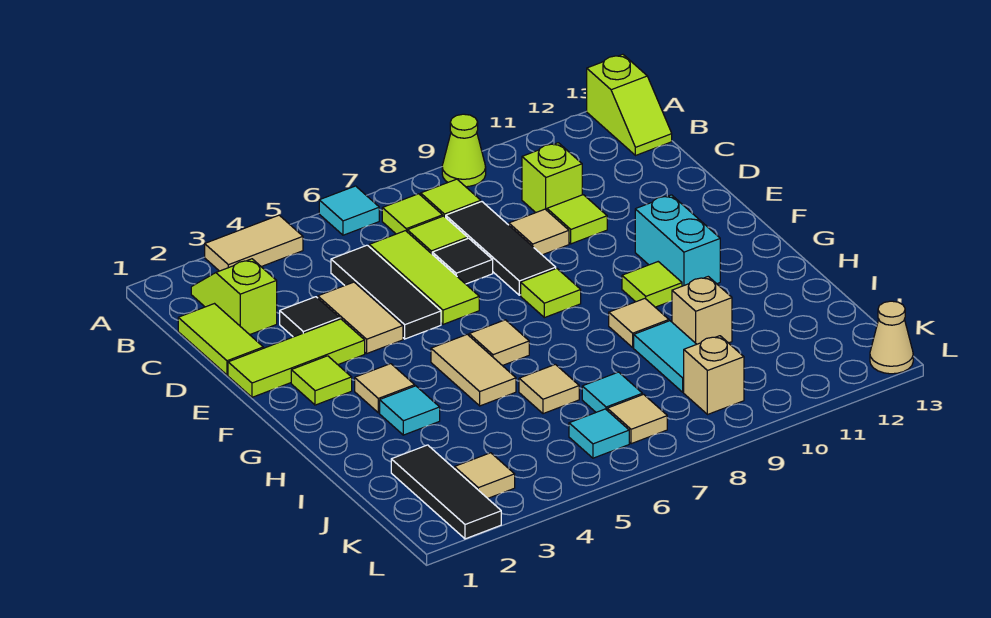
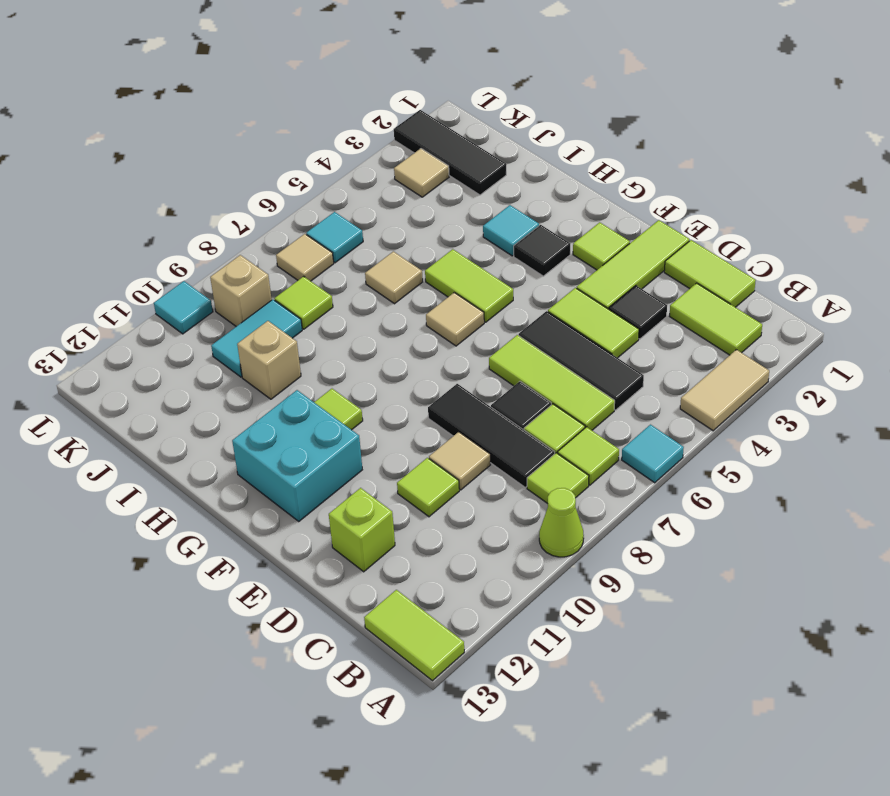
lime slope A13:B13 level 1 top A -> lime tile A13:B13 level 1
lime slope B2:C2 level 1 top C -> lime tile B2:C2 level 1
lime brick C10 level 1 -> lime brick D12 level 1
tan tile D4:E4 level 1 -> lime tile D4:E4 level 1
lime tile F8 level 1 -> lime tile J8 level 1
cyan brick F11:G11 level 1 -> cyan brick F11:G12 level 1
tan tile G3 level 1 -> black tile G3 level 1
tan tile G5:H5 level 1 -> lime tile G5:H5 level 1
tan tile H9 level 1 -> none
cyan tile I9:J9 level 1 -> cyan tile J9:J10 level 1
cyan tile J7 level 1 -> cyan tile L10 level 1
tan cone L13 level 1 -> none

